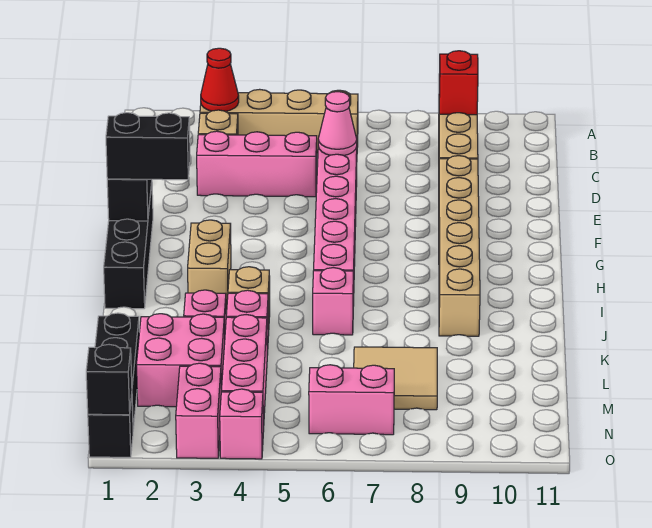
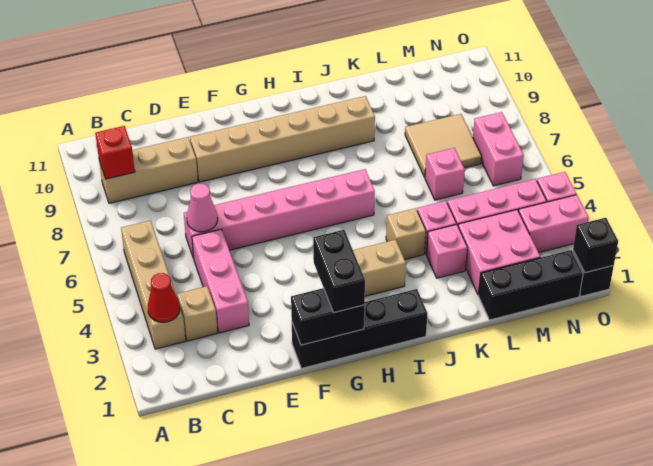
pink brick J6 level 1 -> pink brick L6 level 1

